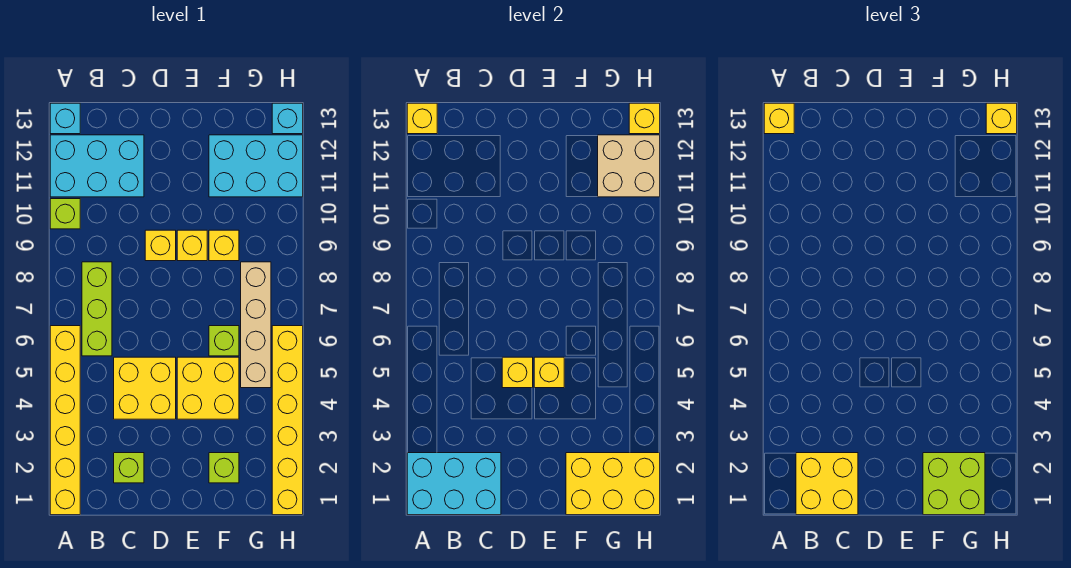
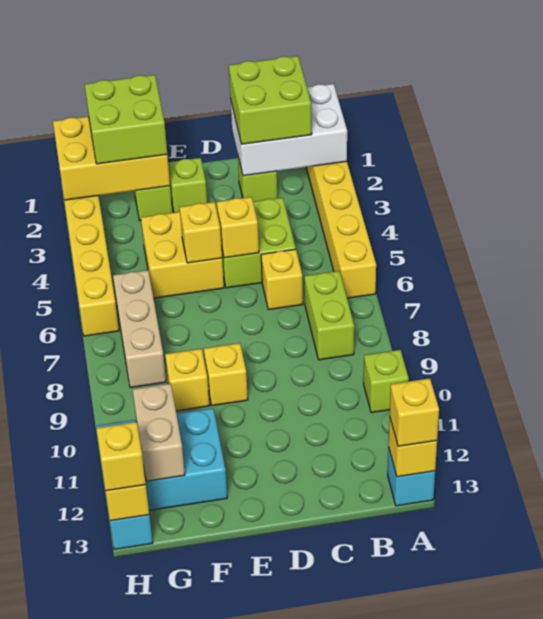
cyan brick A1:C2 level 2 -> white brick A1:C2 level 2
cyan brick A11:C12 level 1 -> none
yellow brick B1:C2 level 3 -> lime brick B1:C2 level 3
lime brick B6:B8 level 1 -> lime brick B7:B8 level 1
yellow brick C4:D5 level 1 -> lime brick C4:D5 level 1
yellow brick D9 level 1 -> yellow brick C6 level 1
lime brick F6 level 1 -> lime brick E2 level 1
tan brick G5:G8 level 1 -> tan brick G6:G8 level 1
tan brick G11:H12 level 2 -> tan brick G11:G12 level 2

